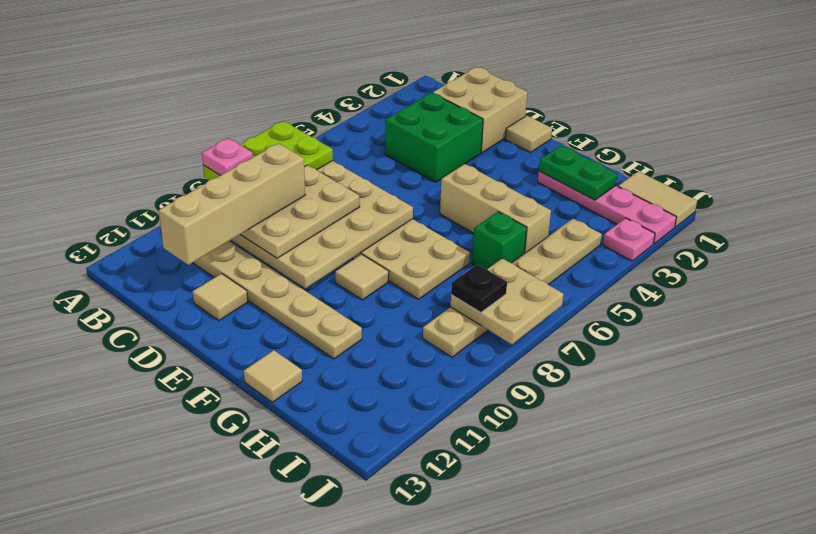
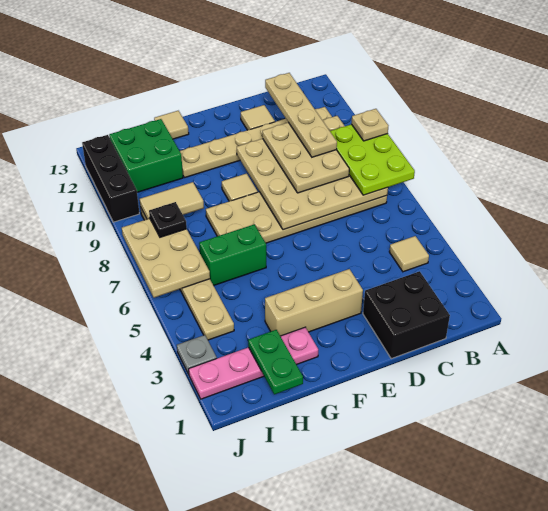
pink plate A9 level 4 -> tan plate A9 level 4
tan brick C1:D2 level 1 -> black brick C1:D2 level 1
green brick C3:D4 level 1 -> green brick H11:I12 level 1
tan brick C9:C12 level 4 -> tan plate C9:C12 level 4
tan tile E1 level 1 -> tan tile B4 level 1
tan brick F5:H5 level 1 -> tan brick E3:G3 level 1
green plate G2:H2 level 2 -> green plate H1:H2 level 2
green brick H6 level 1 -> green brick G6:H6 level 1
tan tile I1:J1 level 1 -> tan tile H9:I9 level 2
tan plate I7:J8 level 2 -> tan plate I6:J8 level 2
pink plate J3 level 1 -> grey plate J3 level 1
none -> black brick J10:J12 level 1

